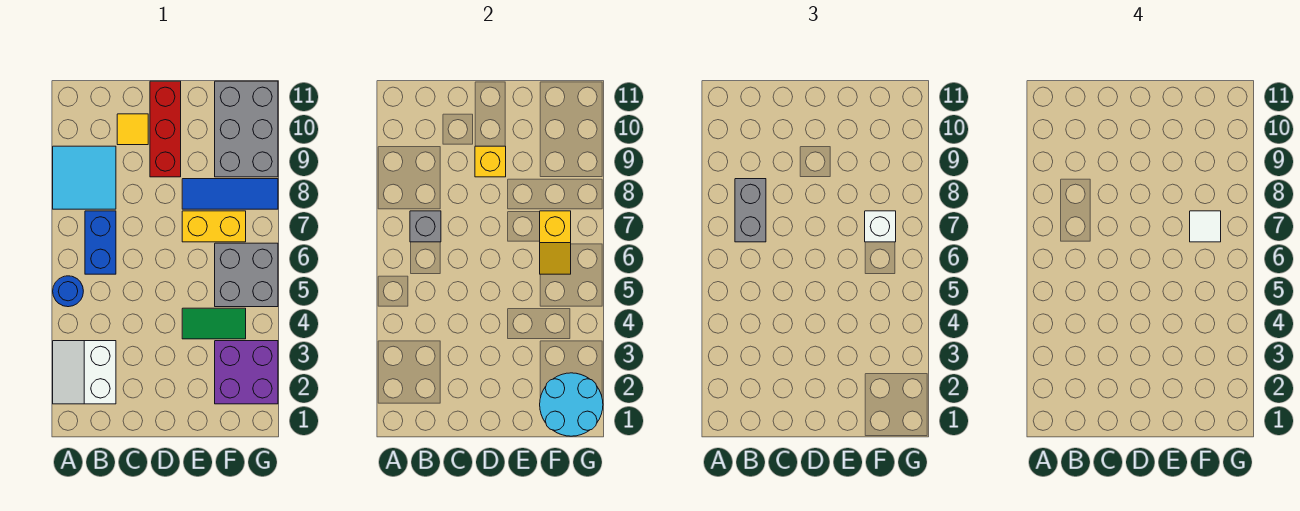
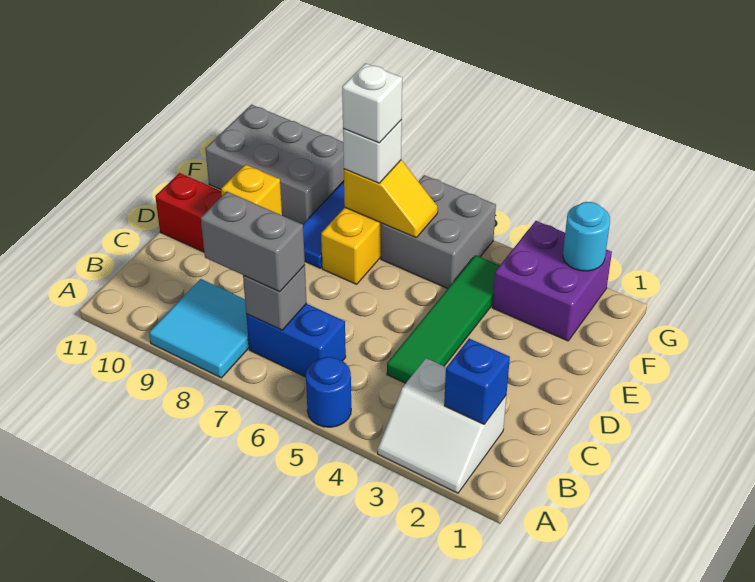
none -> blue brick B2 level 2
yellow tile C10 level 1 -> none
green tile E4:F4 level 1 -> green tile C4:F4 level 1
cyan round brick F1:G2 level 2 -> cyan round brick G2 level 2
white tile F7 level 4 -> white brick F7 level 4

